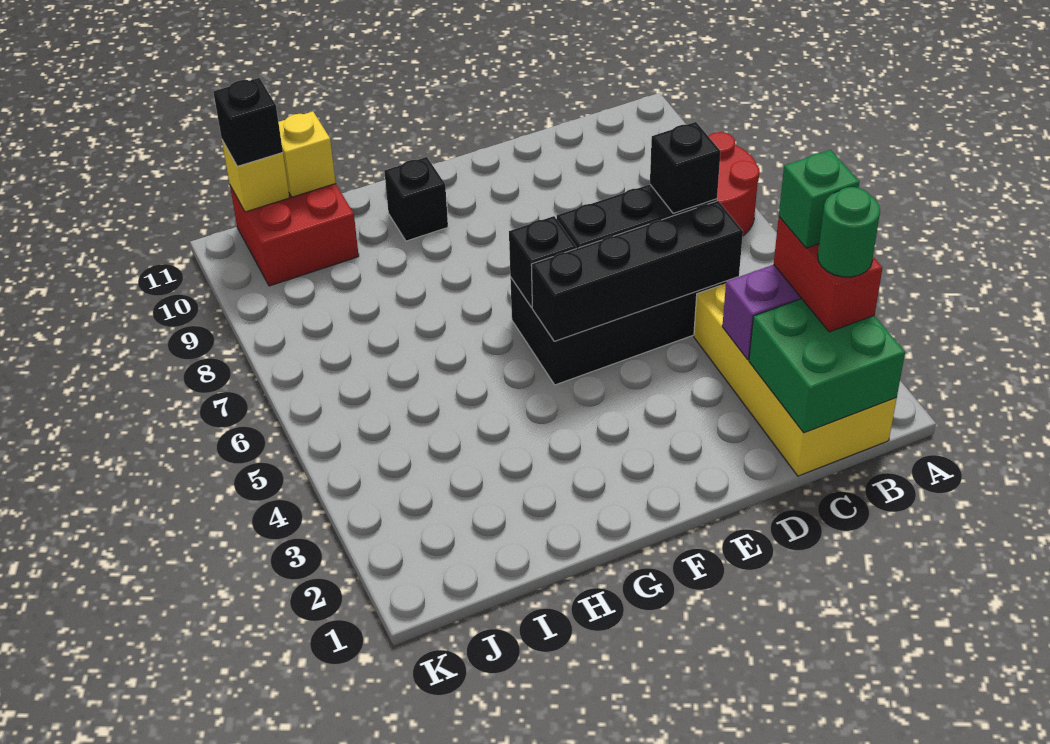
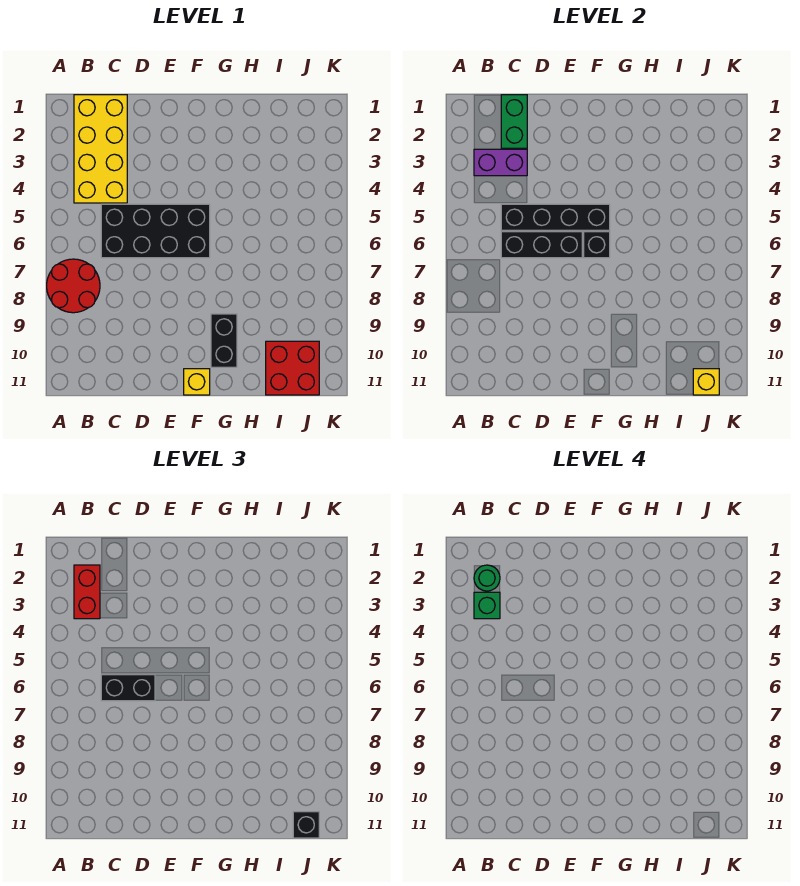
green brick B1:C2 level 2 -> green brick C1:C2 level 2
black brick C6 level 3 -> black brick C6:D6 level 3
black brick G10 level 1 -> black brick G9:G10 level 1
yellow brick I11 level 2 -> yellow brick F11 level 1

